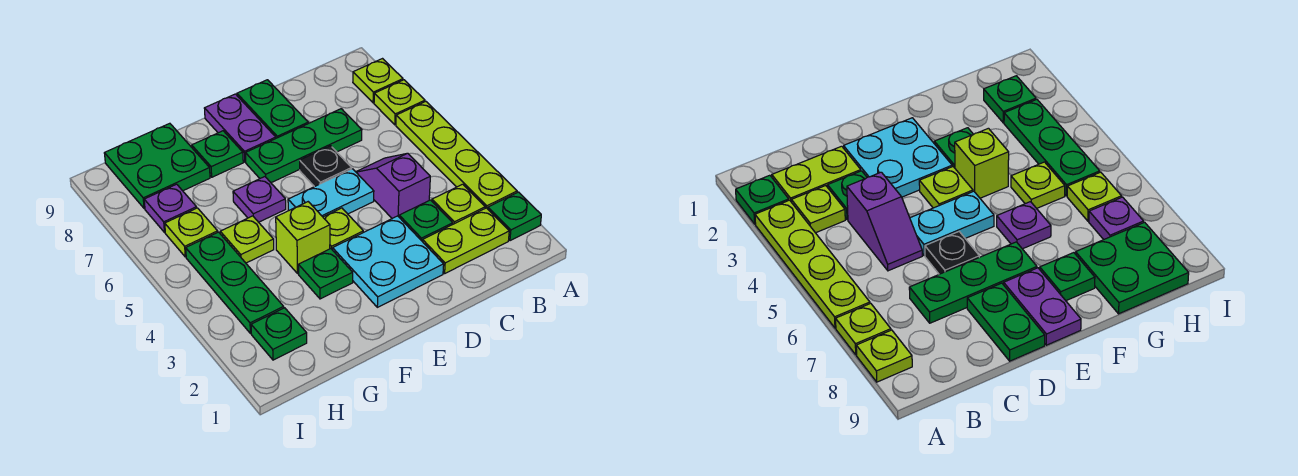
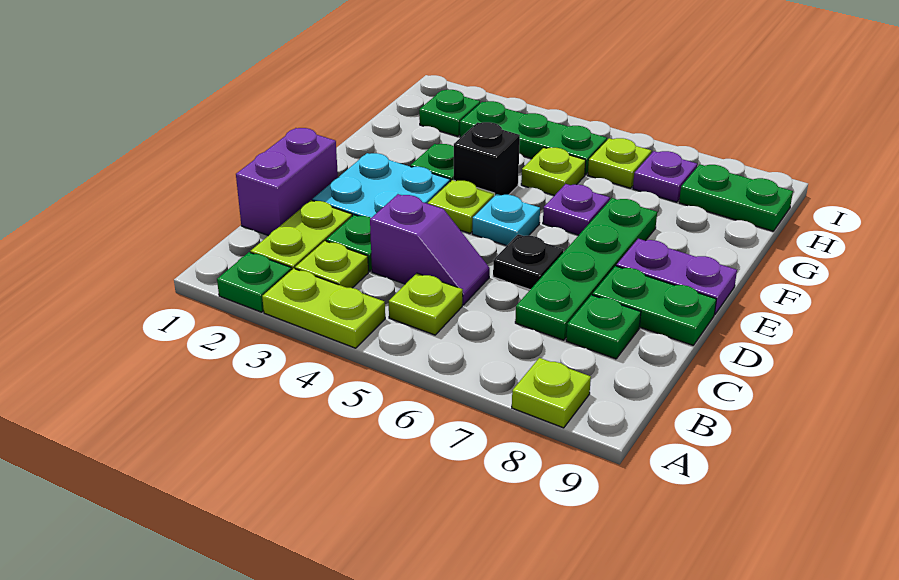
lime plate A3:A6 level 1 -> lime plate A3:A4 level 1
lime plate A7 level 1 -> lime plate B5 level 1
none -> purple brick C1:D1 level 1
green plate C7:E7 level 1 -> green plate C7:F7 level 1
cyan plate D5:E5 level 1 -> cyan plate E5 level 1
lime brick F4 level 1 -> black brick F4 level 1
green plate F8 level 1 -> green plate C8 level 1
green plate G8:H9 level 1 -> green plate H8:H9 level 1

